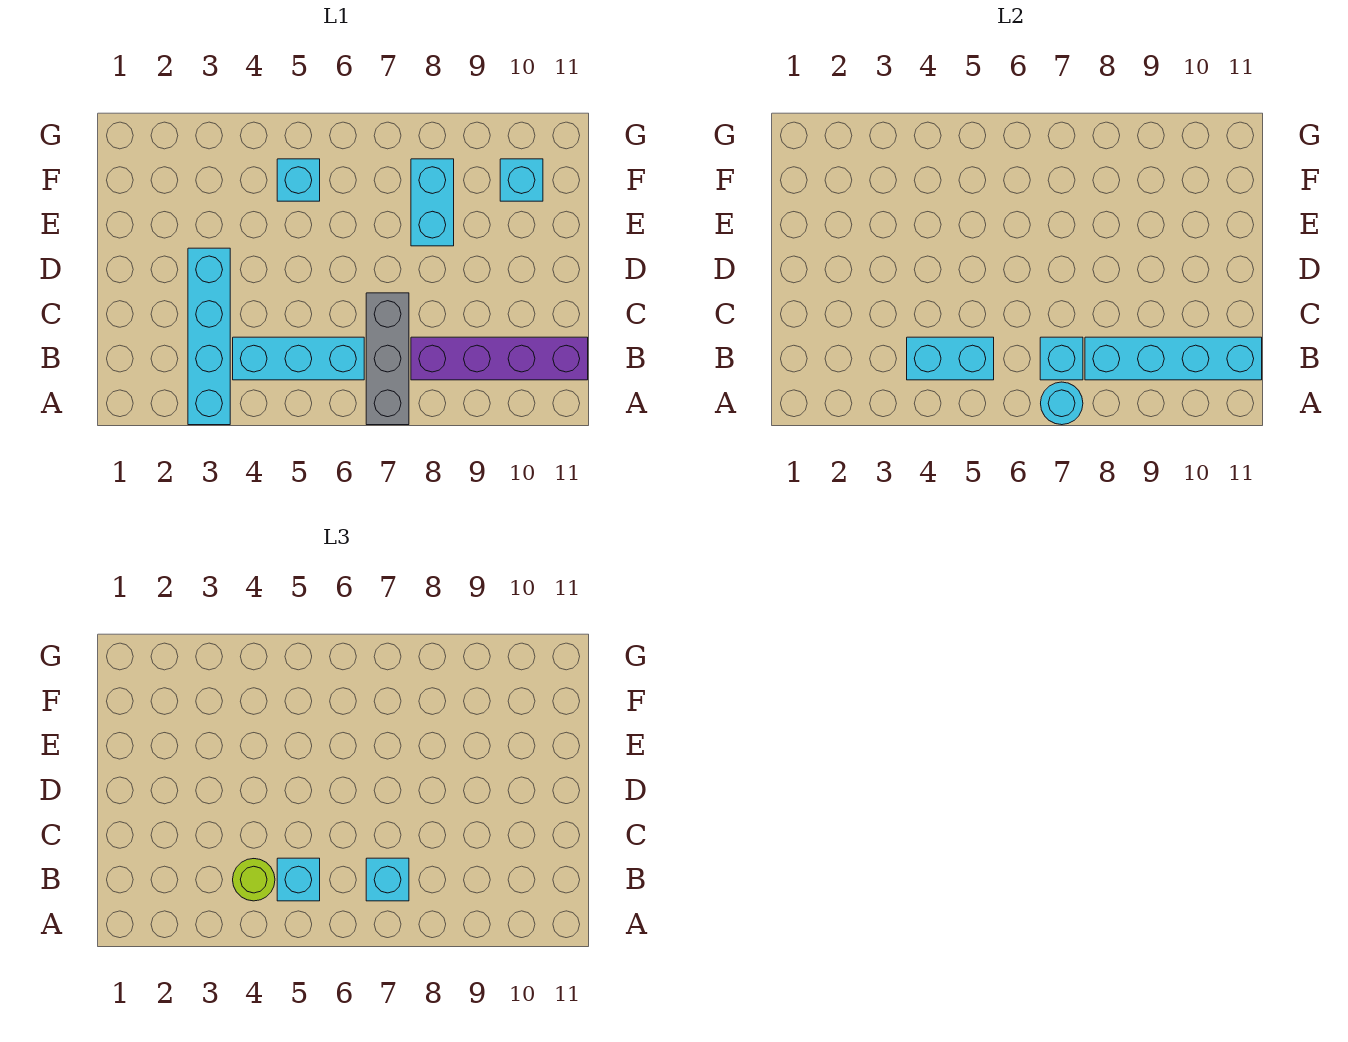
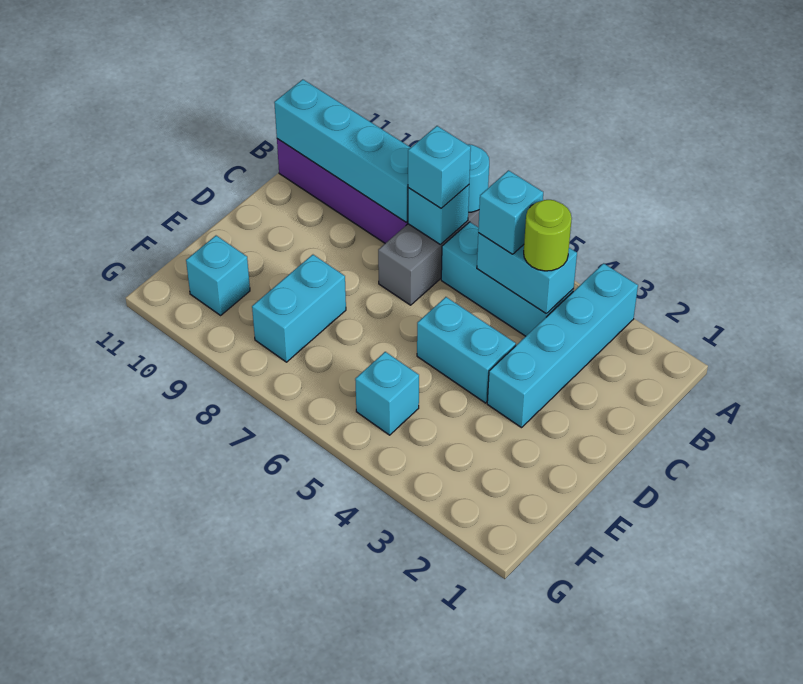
none -> cyan brick D4:D5 level 1

